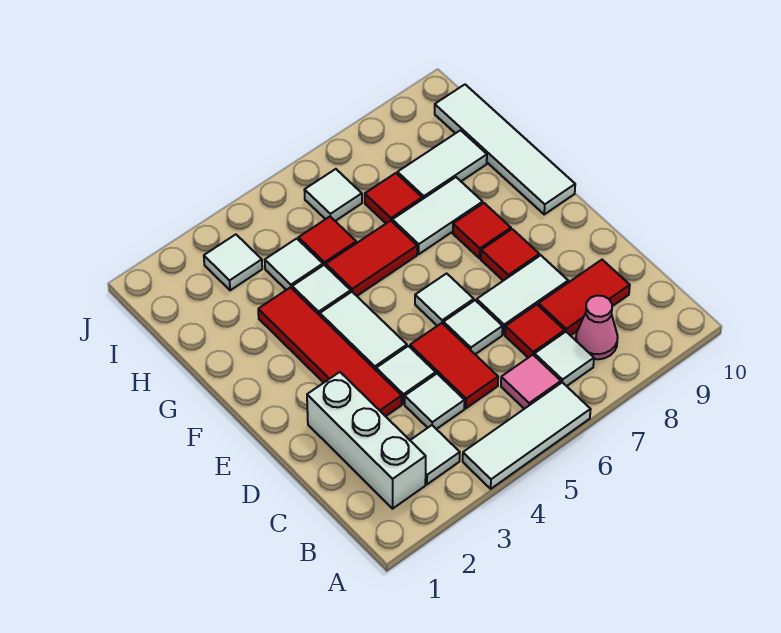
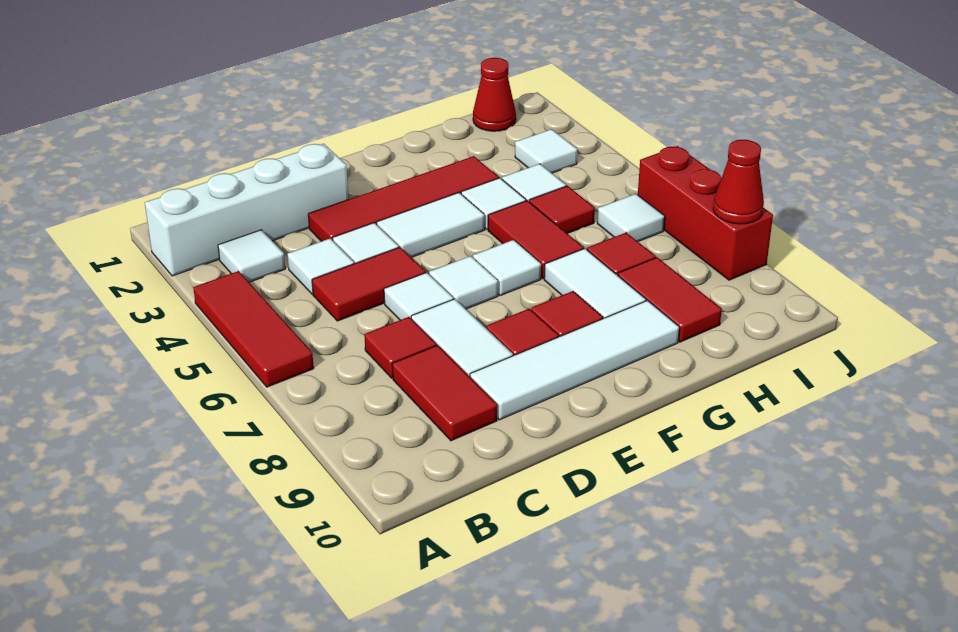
white tile A4:A6 level 1 -> red tile A4:A6 level 1
white brick B2:D2 level 1 -> white brick A2:D2 level 1
pink tile B6 level 1 -> none
white tile B7 level 1 -> white tile F6 level 1
pink cone B8 level 1 -> none
white tile F10:I10 level 1 -> white tile D9:G9 level 1
white tile H8:H9 level 1 -> red tile H8:H9 level 1
none -> red cone I1 level 1
none -> red brick J6:J8 level 1
none -> red cone J8 level 2

